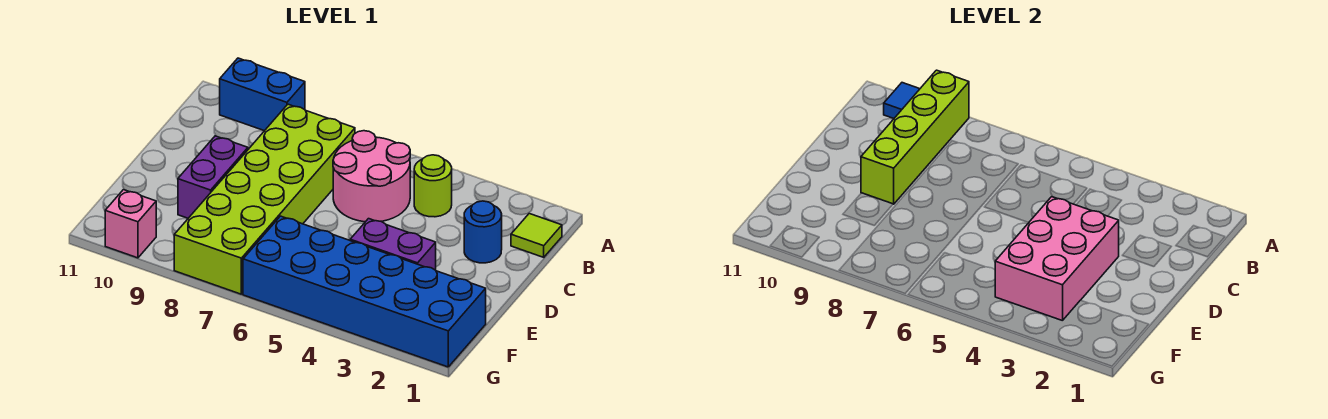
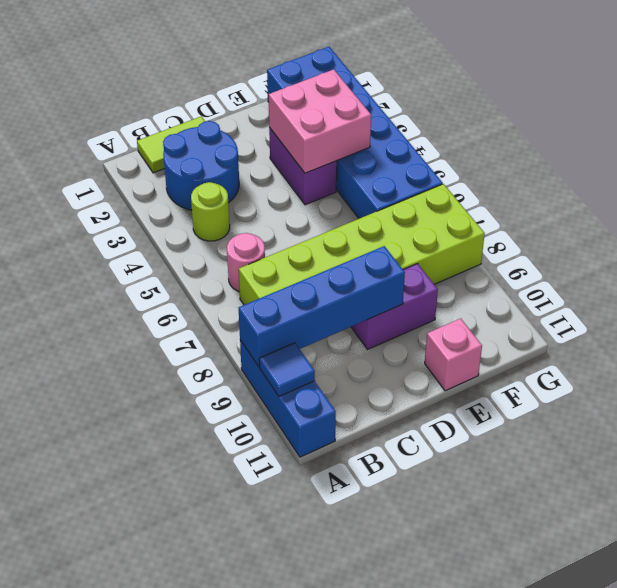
blue brick A9:A10 level 1 -> blue brick A9:A11 level 1
lime brick A9:D9 level 2 -> blue brick A9:D9 level 2
lime tile B1 level 1 -> lime tile B1:C1 level 1
pink round brick B5:C6 level 1 -> pink round brick B6 level 1
blue round brick C2 level 1 -> blue round brick B2:C3 level 1
pink brick D3:F4 level 2 -> pink brick E3:F4 level 2
pink brick G10 level 1 -> pink brick E11 level 1

